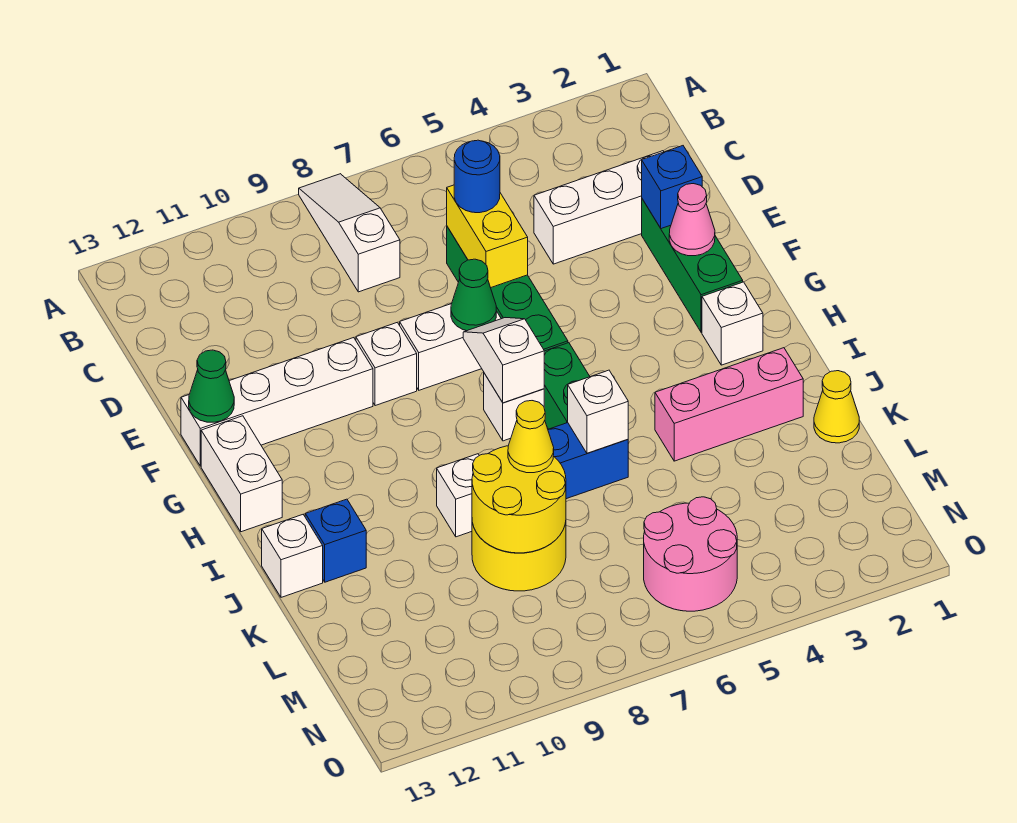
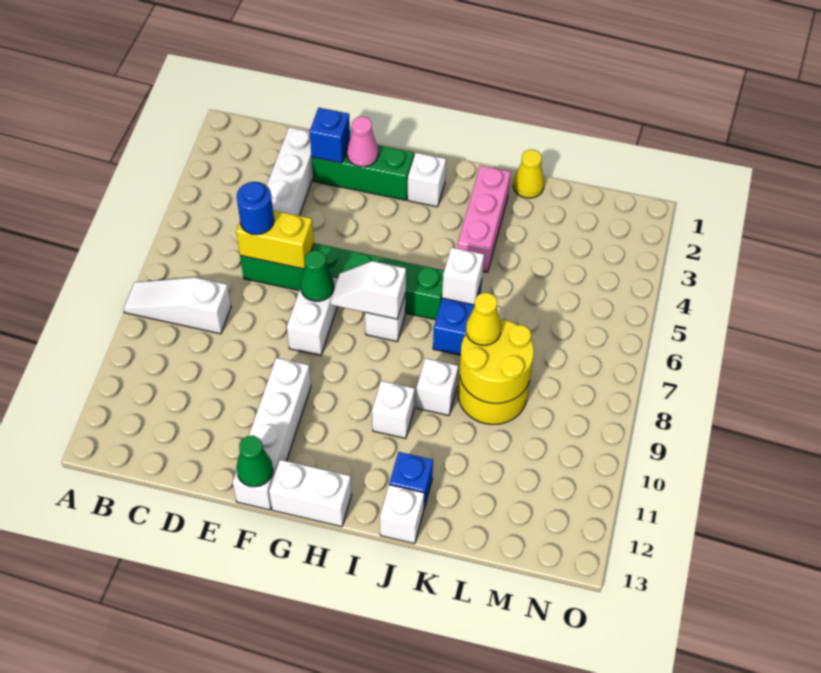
white brick F9 level 1 -> white brick I10 level 1
pink round brick M5:N6 level 1 -> none

